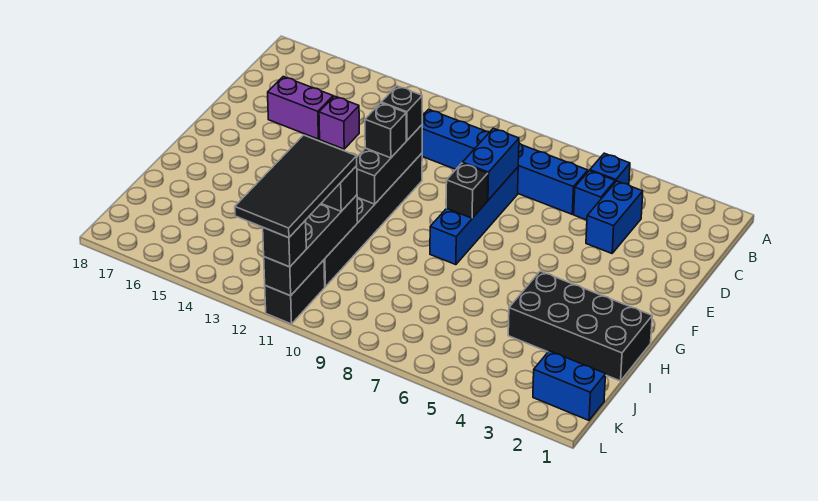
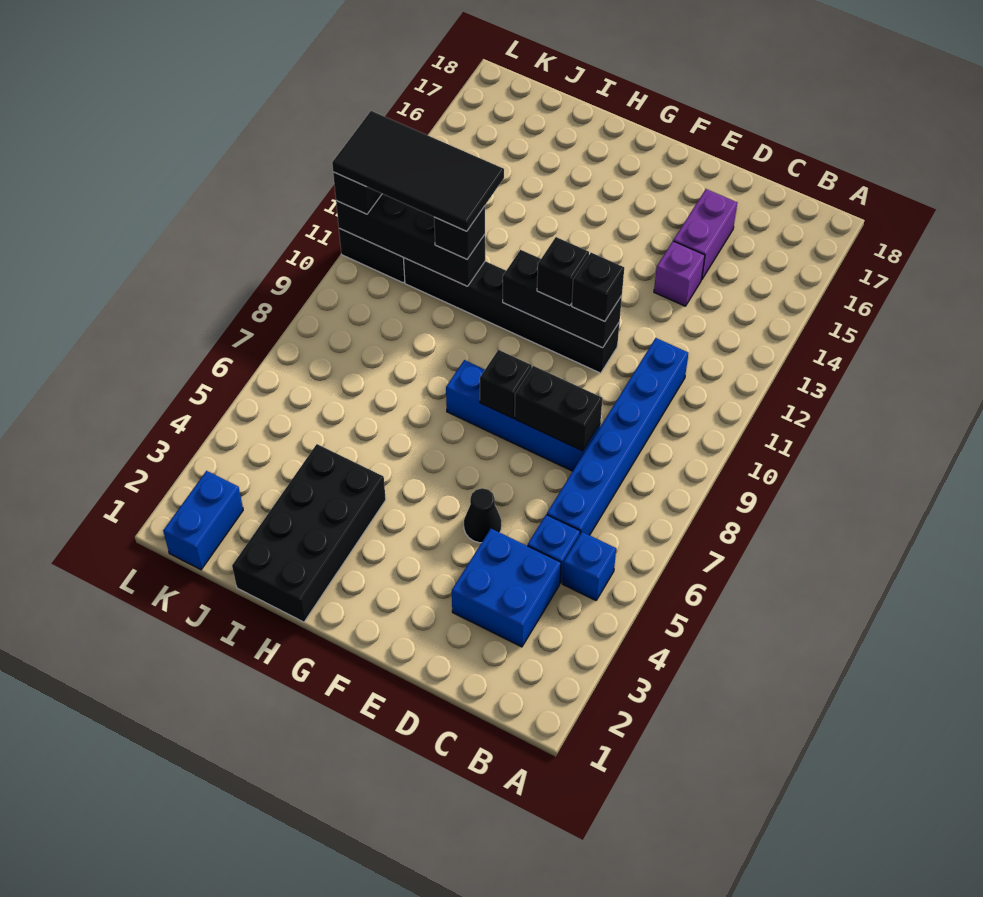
blue brick C4:D4 level 1 -> blue brick C3:D4 level 1
blue brick D8:E8 level 2 -> black brick D8:E8 level 2
none -> black cone E5 level 1

